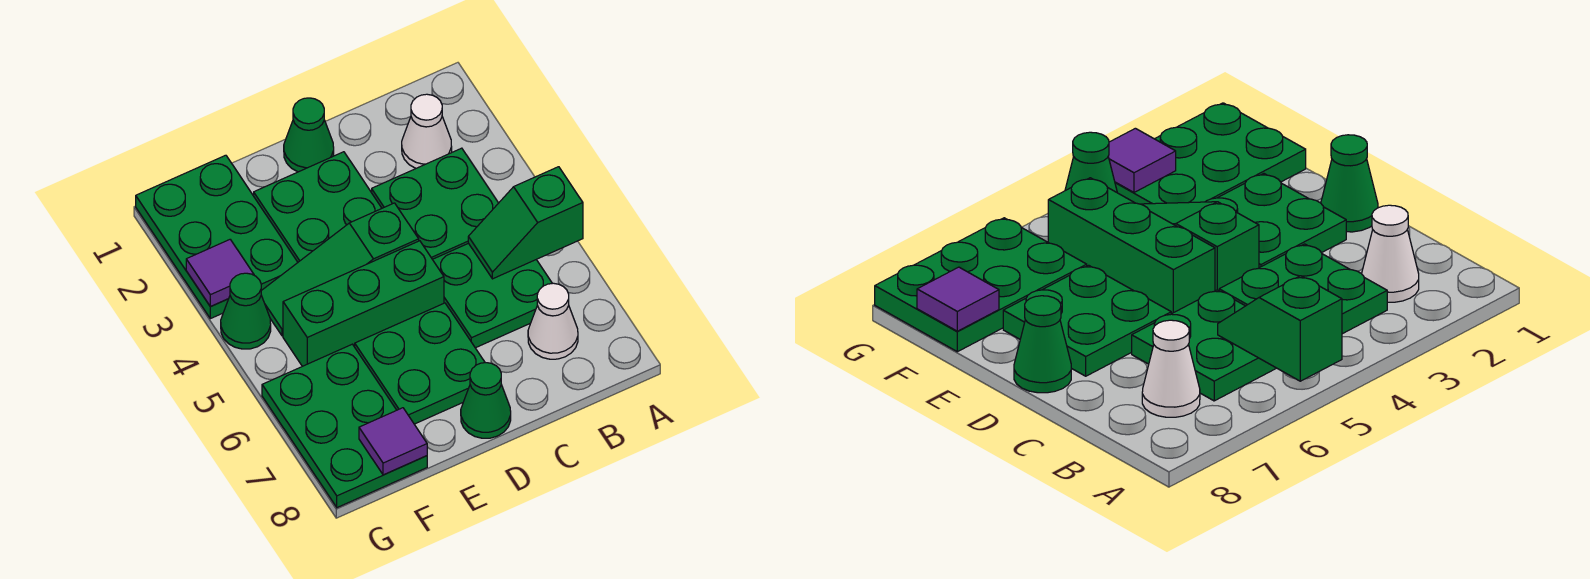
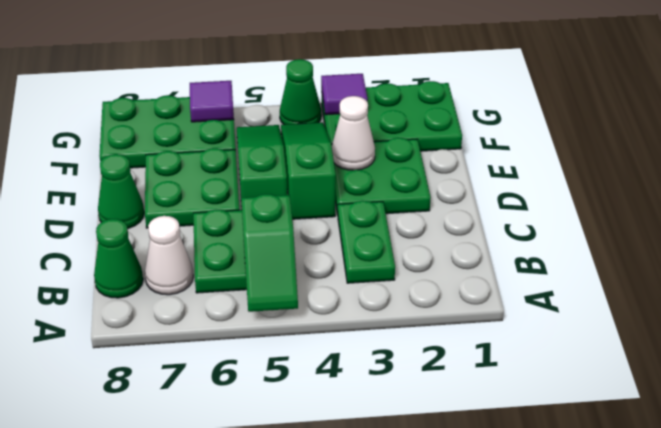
green slope A5:B5 level 2 top A -> green slope A5:B5 level 2 top B
white cone B2 level 1 -> white cone E3 level 2
green plate B3:C4 level 1 -> green plate B3:C3 level 1
green cone D1 level 1 -> green cone B8 level 1
green brick D5:F5 level 1 -> green slope D5:F5 level 1 top D
purple tile F8 level 2 -> purple tile G6 level 2

